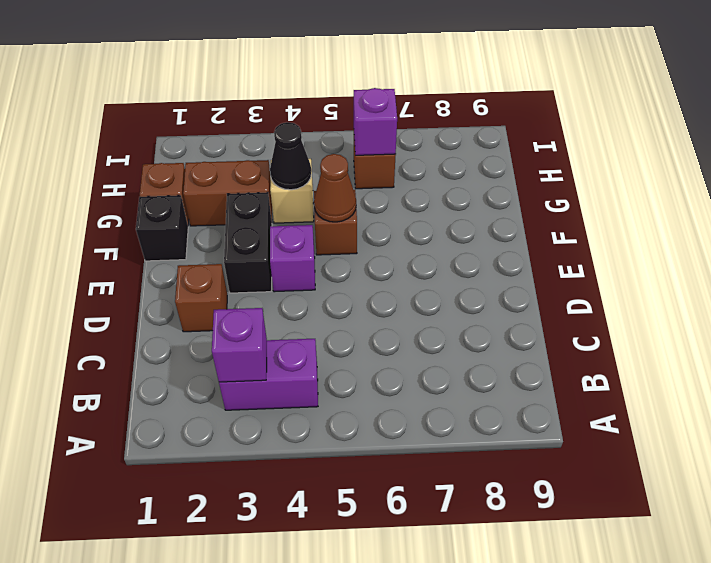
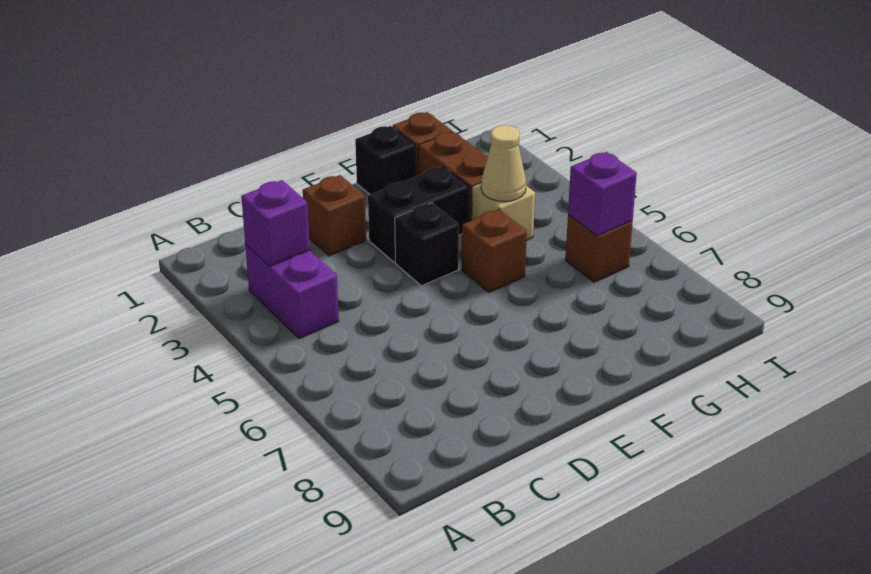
purple brick E4 level 1 -> black brick E4 level 1
brown cone F5 level 2 -> none
black cone G4 level 2 -> tan cone G4 level 2

